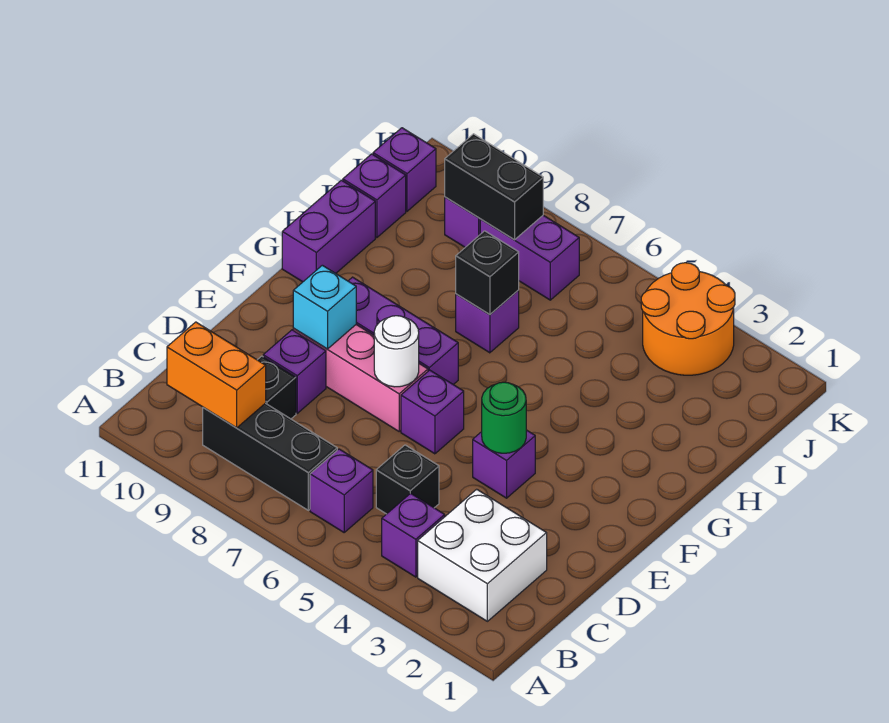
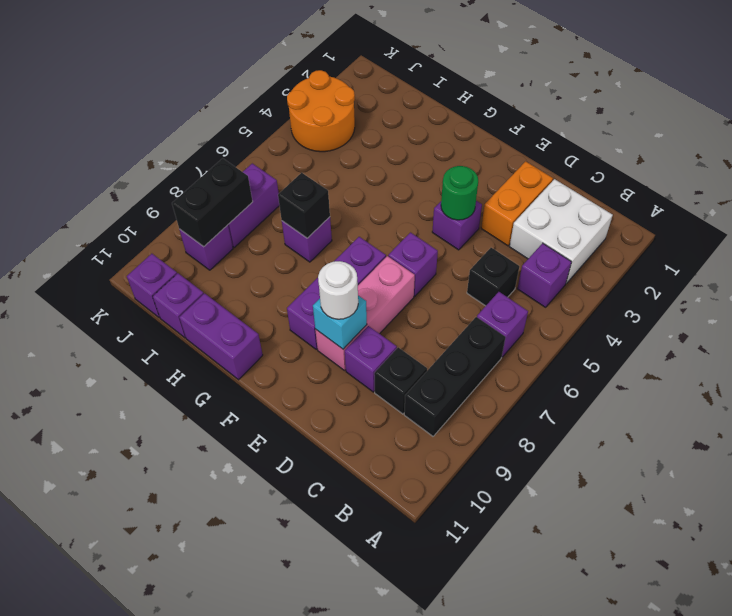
orange brick B9:B10 level 2 -> orange brick D2:D3 level 1
white round brick E7 level 2 -> white round brick E9 level 3

